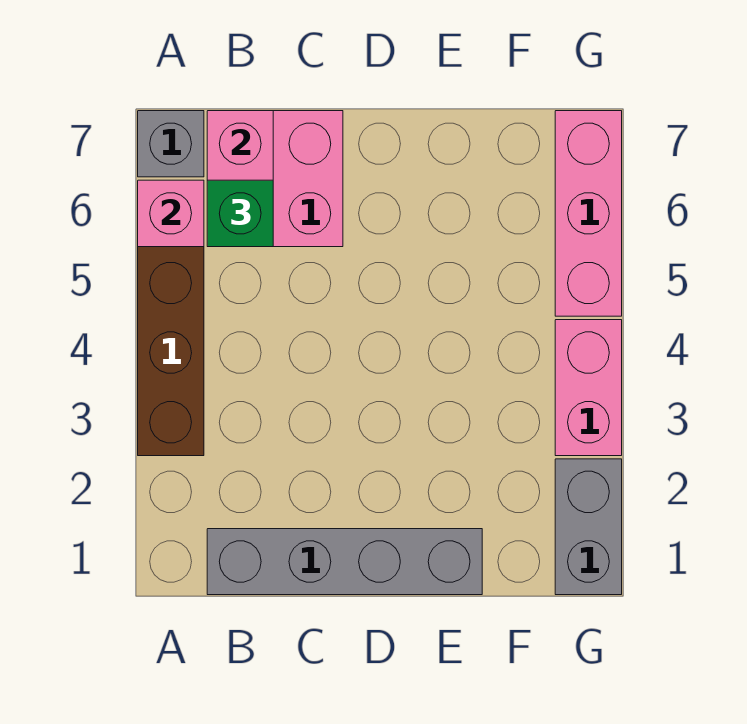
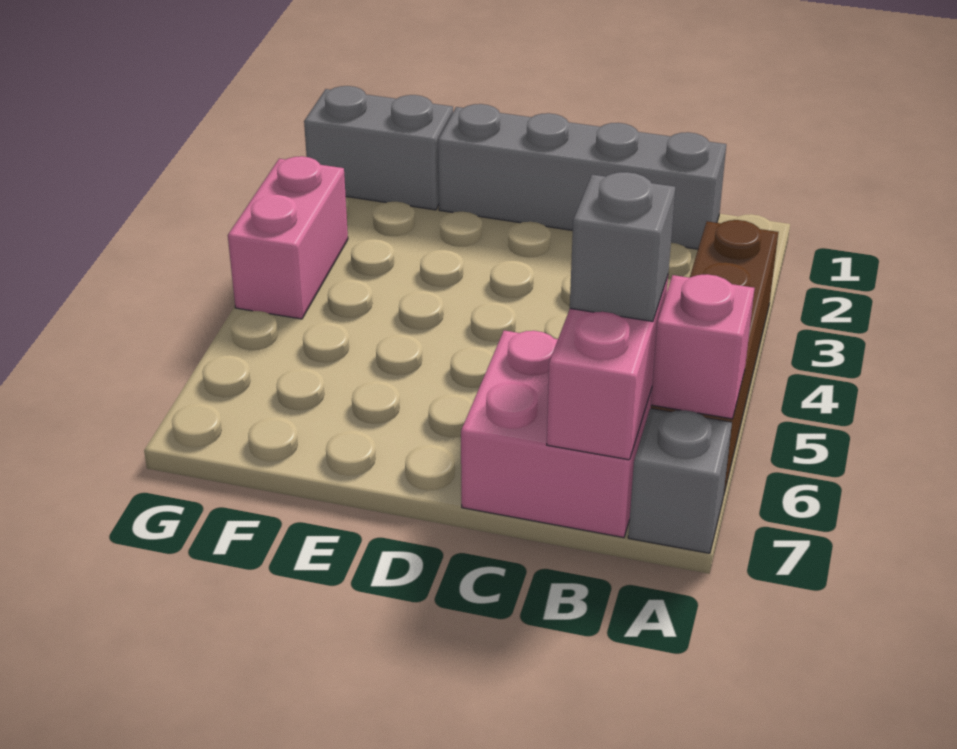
green brick B6 level 3 -> grey brick B6 level 3
grey brick G1:G2 level 1 -> grey brick F1:G1 level 1
pink brick G5:G7 level 1 -> none

